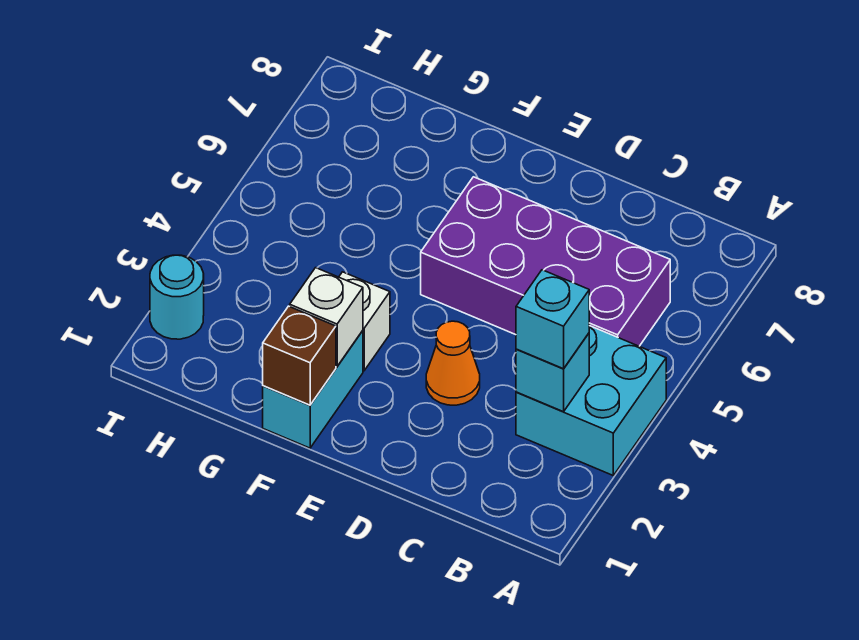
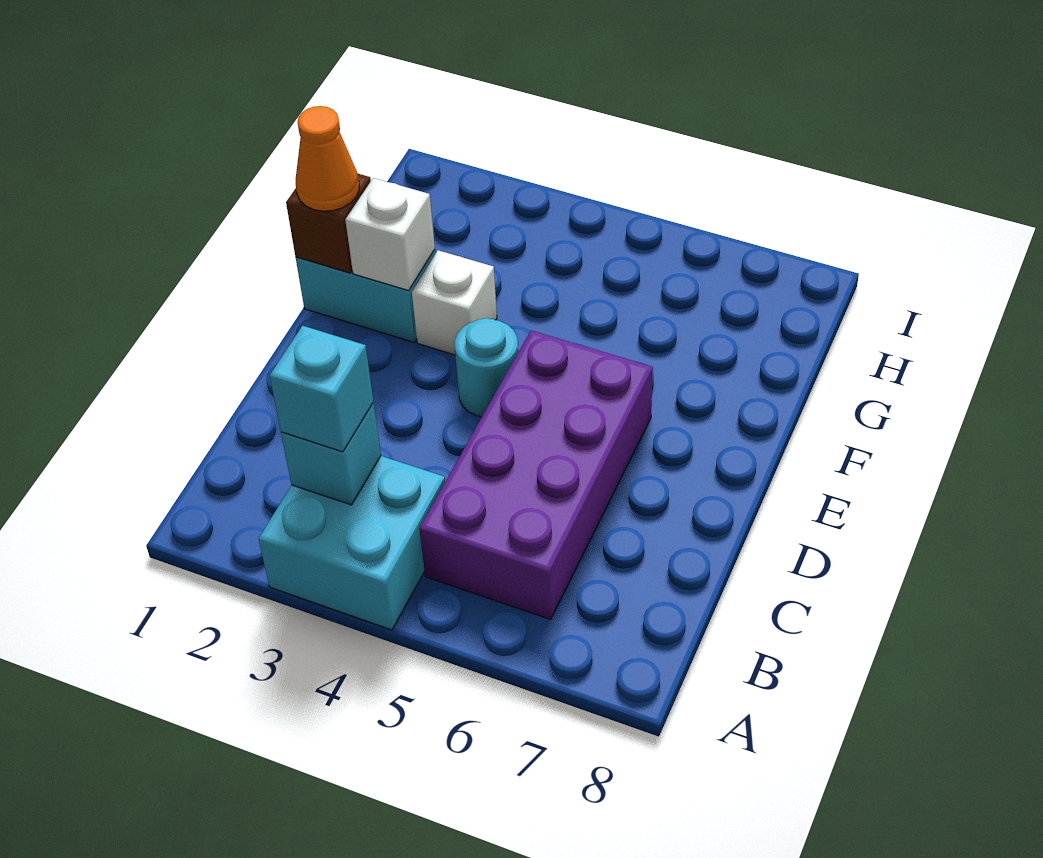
orange cone D3 level 1 -> orange cone F1 level 3
cyan round brick I2 level 1 -> cyan round brick E4 level 1

